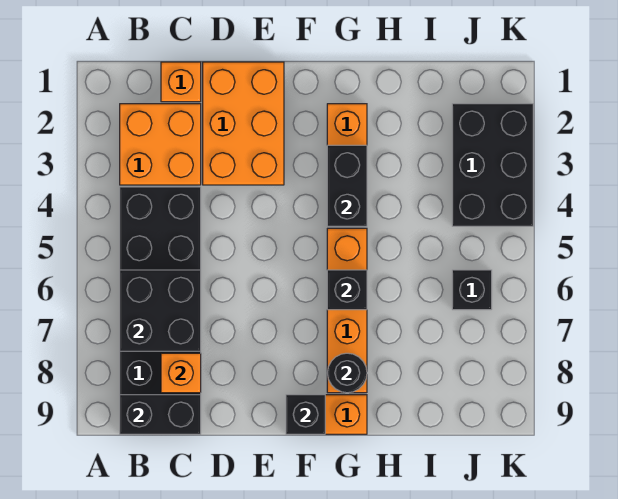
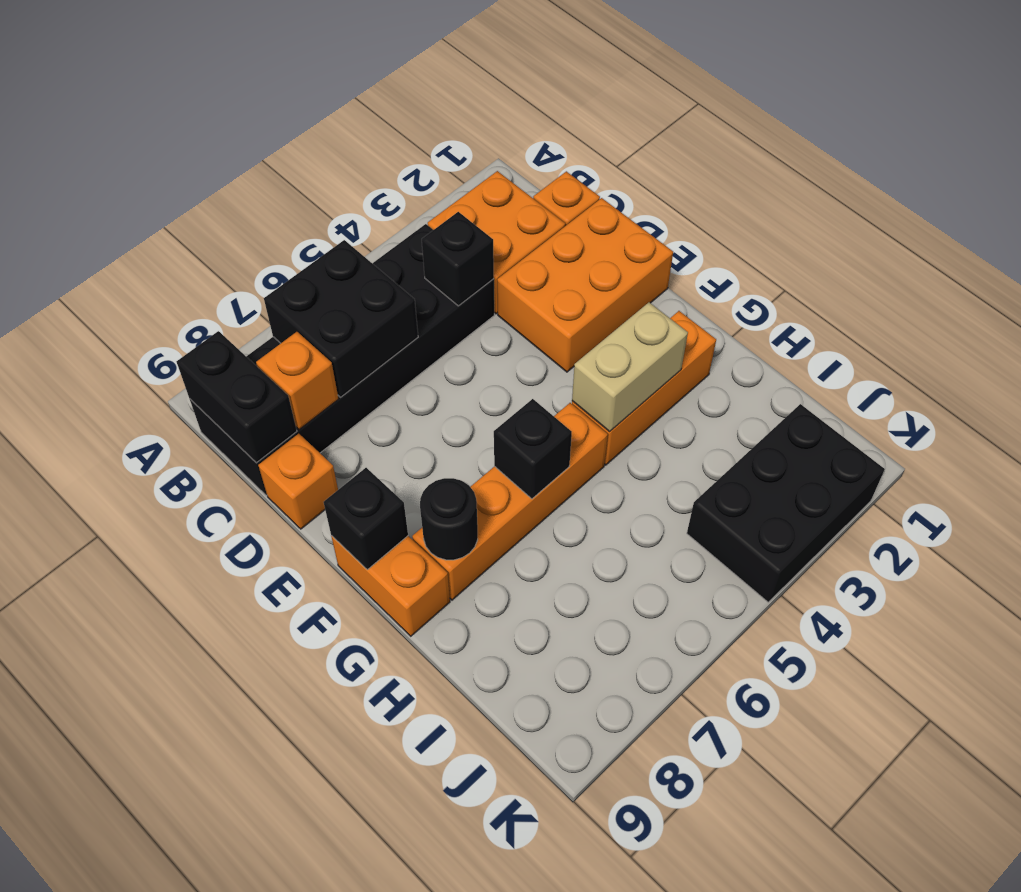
none -> orange brick D9 level 1
black brick G3:G4 level 2 -> tan brick G3:G4 level 2
black brick J6 level 1 -> black brick C4 level 2

